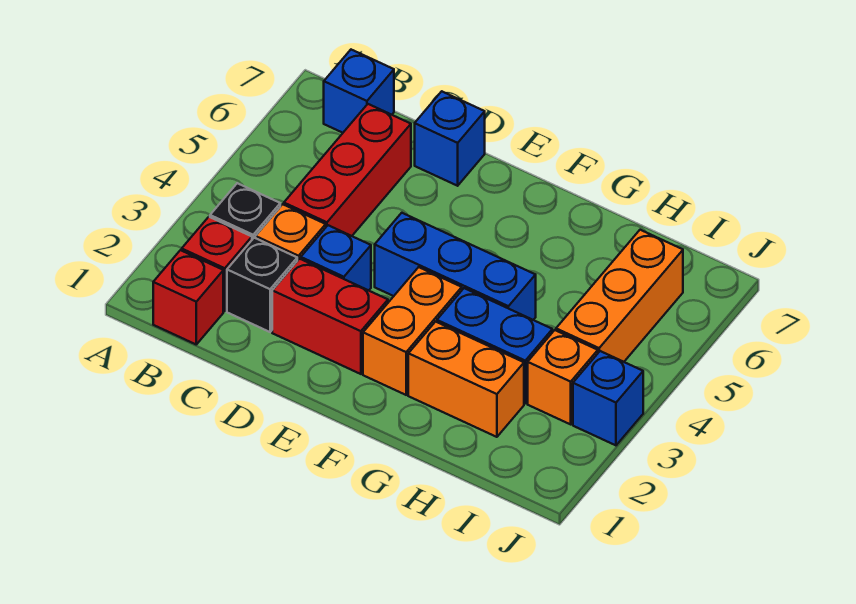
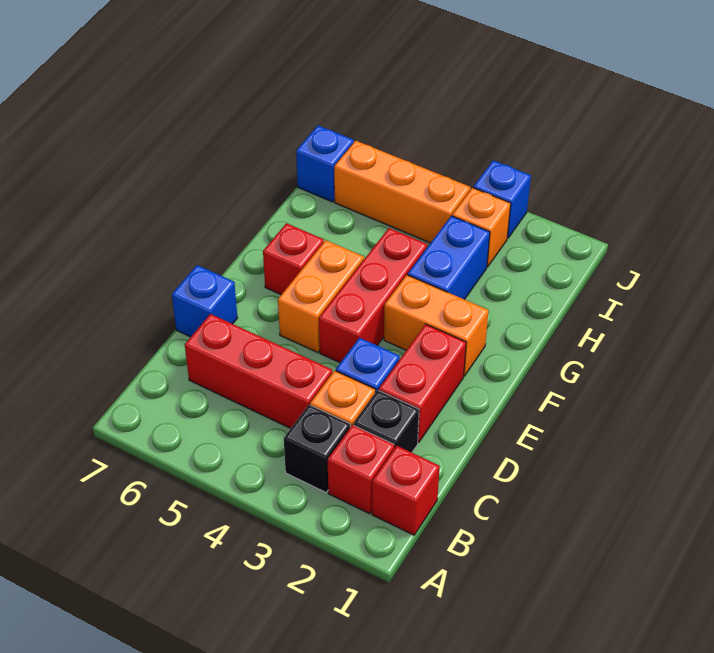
blue brick B7 level 1 -> blue brick I7 level 1
blue brick E4:G4 level 1 -> red brick E4:G4 level 1
none -> red brick F6 level 1
orange brick G2:H2 level 1 -> orange brick E5:F5 level 1

